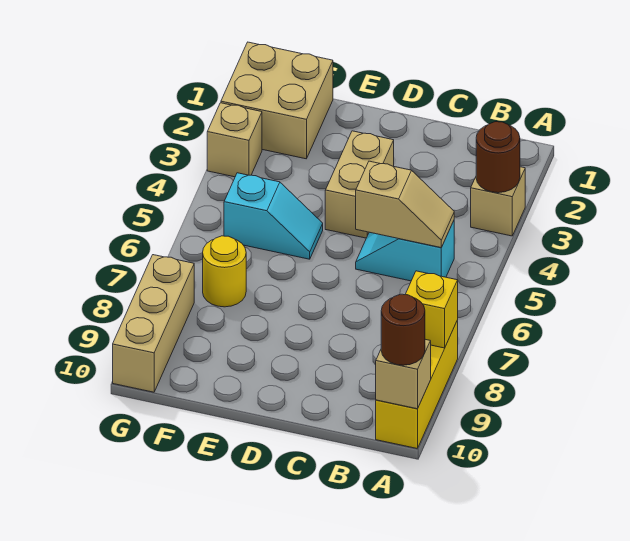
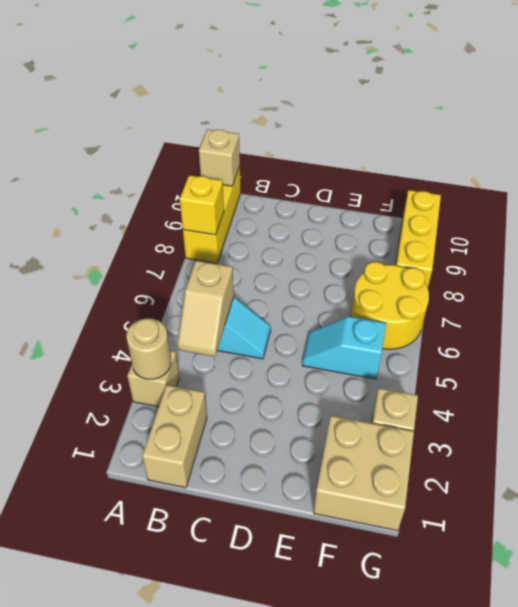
brown round brick A3 level 2 -> tan round brick A3 level 2
brown round brick A10 level 3 -> none
tan slope B5:C5 level 2 top C -> tan slope B4:B5 level 2 top 5
tan brick D3:D4 level 1 -> tan brick B1:B2 level 1
yellow round brick F7 level 1 -> yellow round brick F6:G7 level 1
tan brick G8:G10 level 1 -> yellow brick G8:G10 level 1

